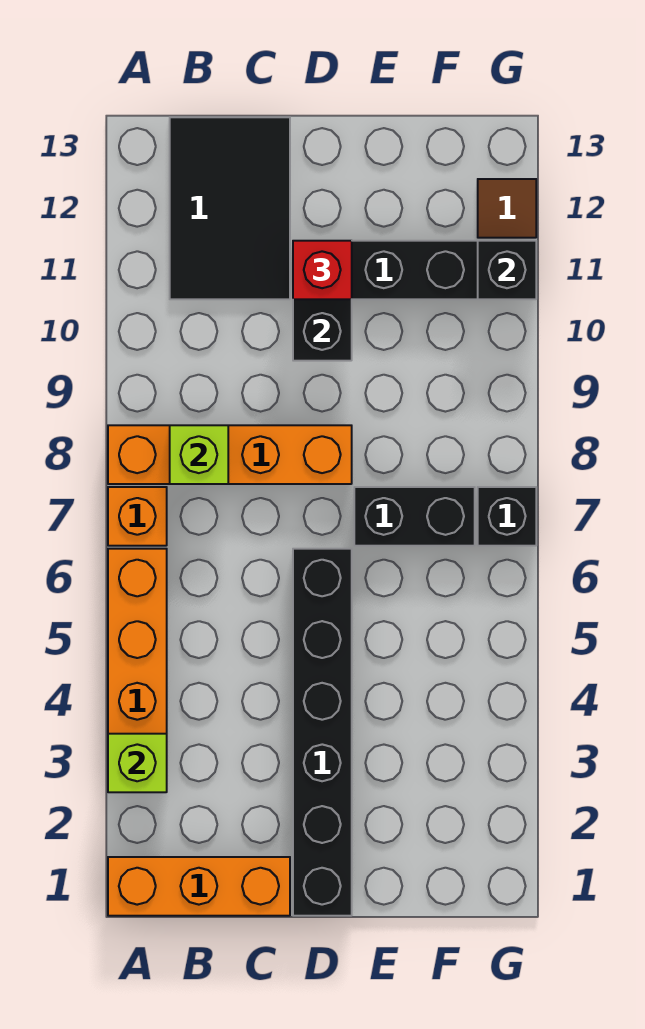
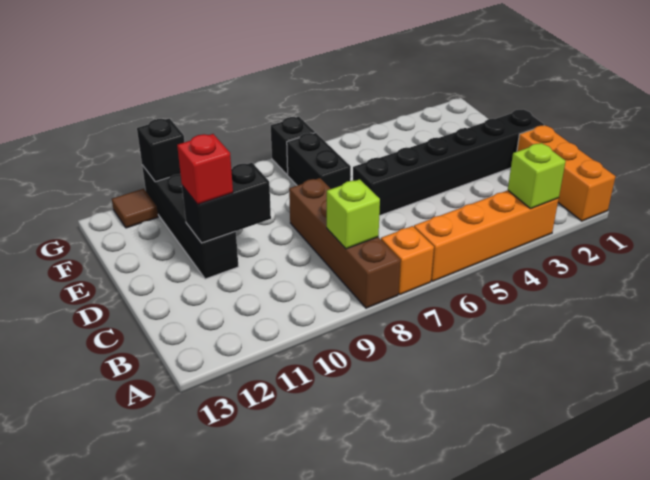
orange brick A8:D8 level 1 -> brown brick A8:D8 level 1
black tile B11:C13 level 1 -> none

